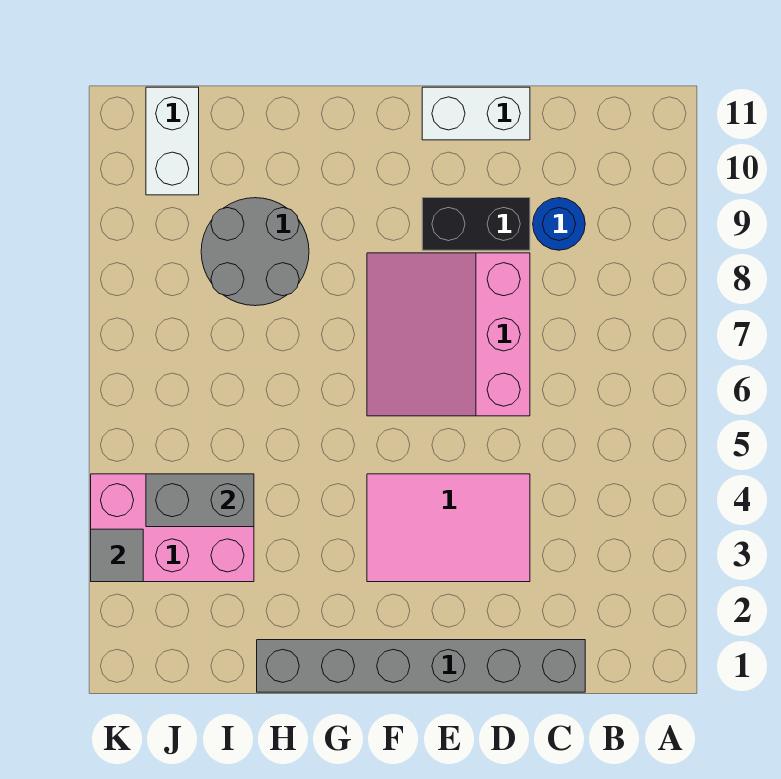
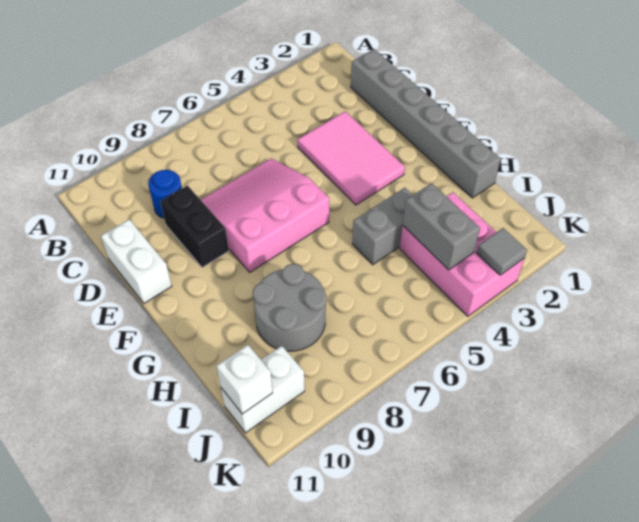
pink slope D6:F8 level 1 top D -> pink slope D6:F8 level 1 top F
none -> grey brick H4:H5 level 1
none -> white brick J11 level 2

